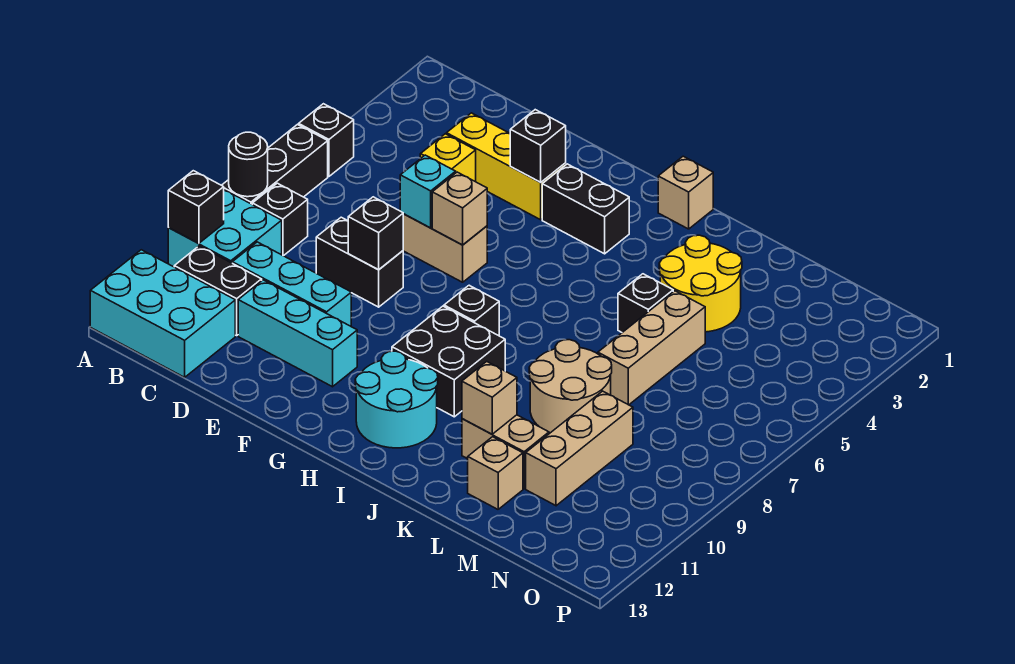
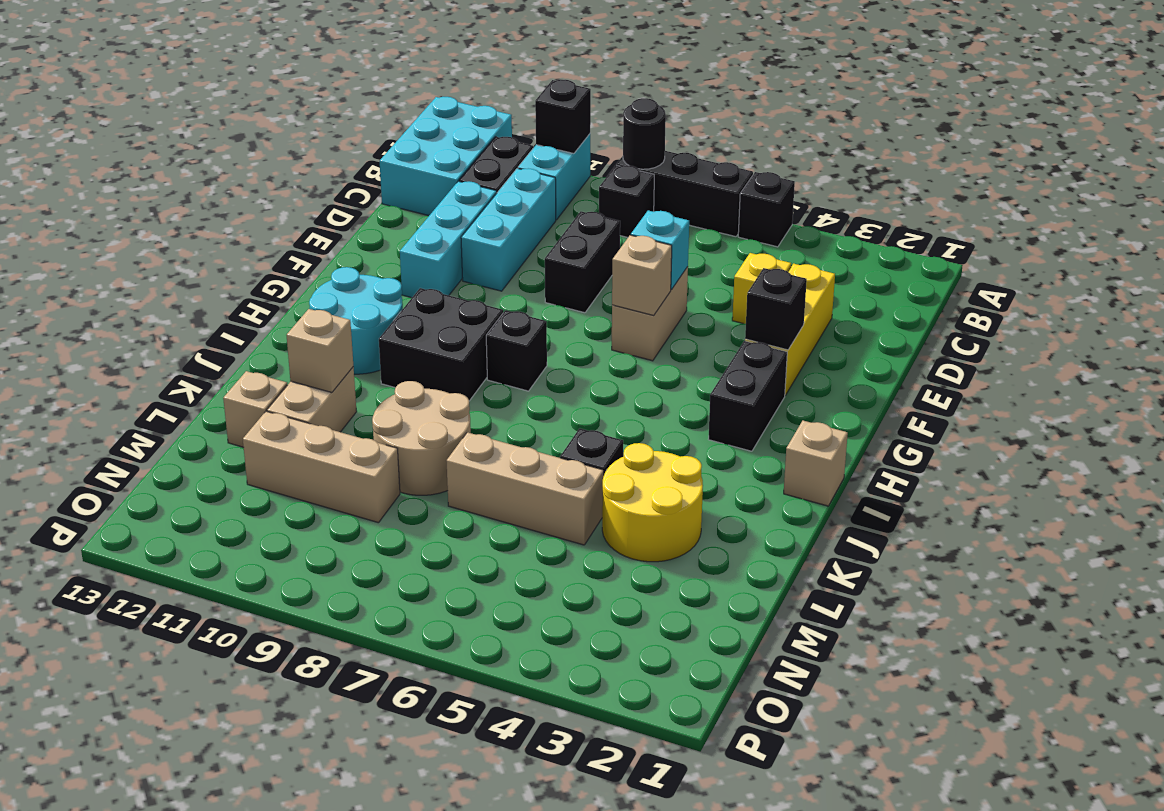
cyan brick A9:B10 level 1 -> cyan brick A10:B10 level 1
black brick E8 level 2 -> none

